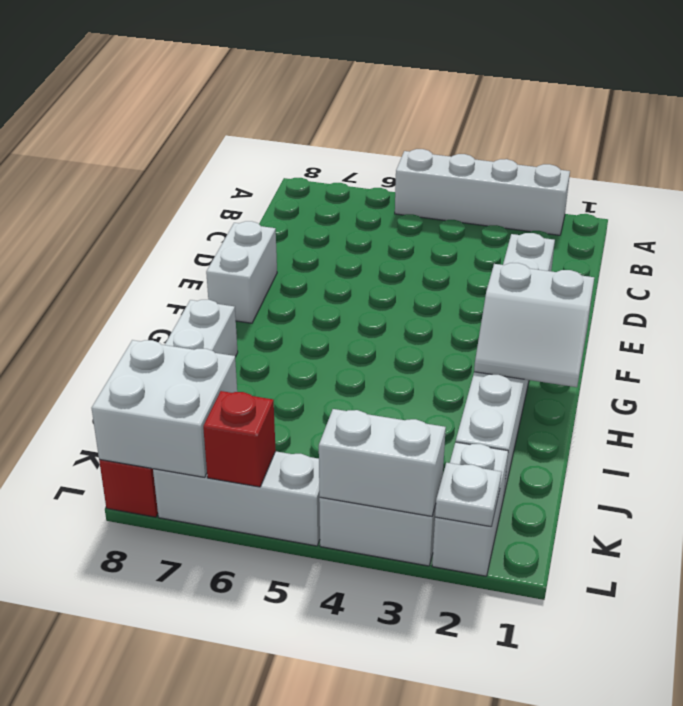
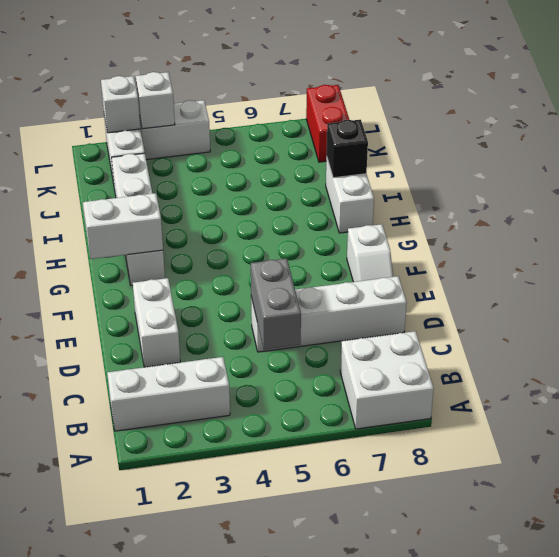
white brick A2:A5 level 1 -> white brick D5:D8 level 1
none -> grey brick C5:D5 level 2
white brick E8:F8 level 1 -> white slope E8:F8 level 1 top F
none -> black brick I8 level 2
white brick K7:L8 level 2 -> white brick A7:B8 level 1
white plate L2 level 2 -> white brick L2 level 2
white brick L3:L4 level 2 -> white brick L3 level 2
white brick L5:L7 level 1 -> white brick B1:B3 level 1
red brick L6 level 2 -> none

